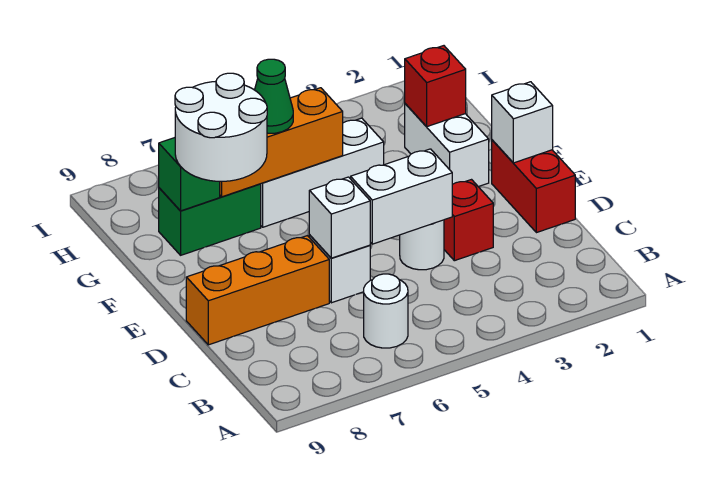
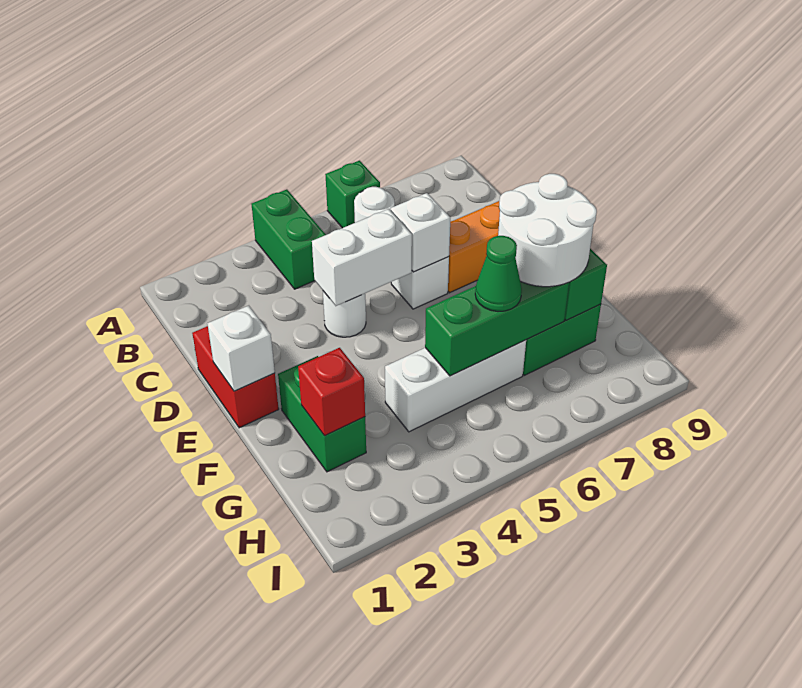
none -> green brick A4:B4 level 1
none -> green brick A6 level 1
red brick D3 level 1 -> none
white brick F2:G2 level 1 -> green brick F2:G2 level 1
orange brick G5:G7 level 2 -> green brick G5:G7 level 2

